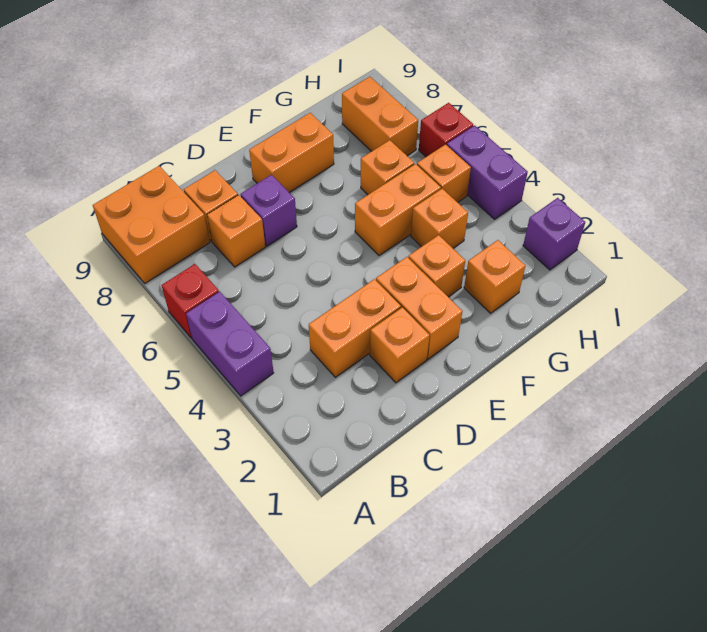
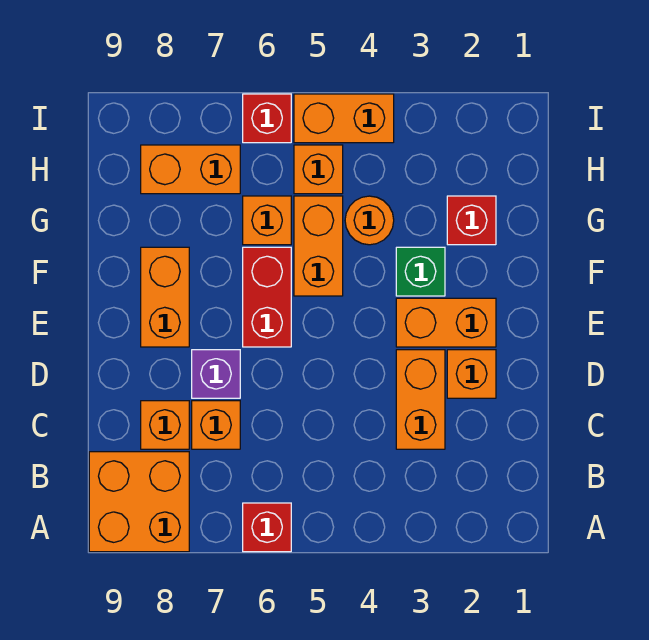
purple brick A4:A5 level 1 -> none
none -> red brick E6:F6 level 1
orange brick F3 level 1 -> green brick F3 level 1
orange brick G2 level 1 -> red brick G2 level 1
orange brick G4 level 1 -> orange round brick G4 level 1
purple brick I2 level 1 -> none
purple brick I4:I5 level 1 -> orange brick I4:I5 level 1

